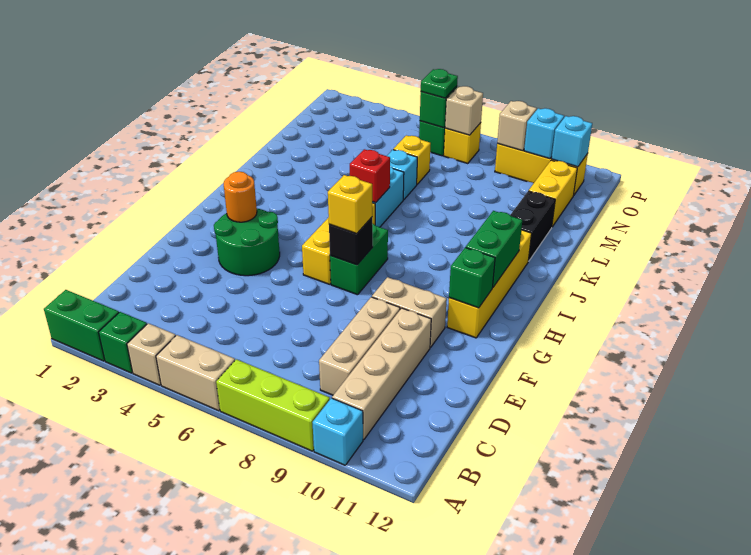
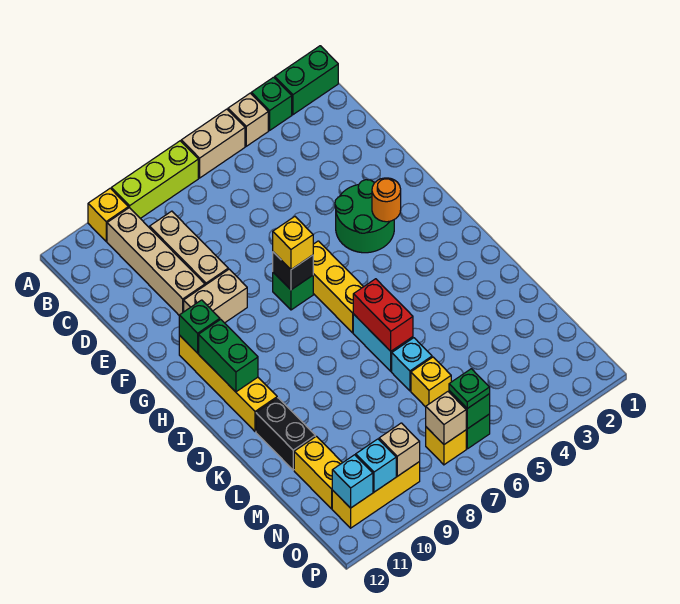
cyan brick A10 level 1 -> yellow brick A10 level 1
green brick G7:H7 level 1 -> green brick G7 level 1
red brick J6 level 2 -> red brick J6:K6 level 2

